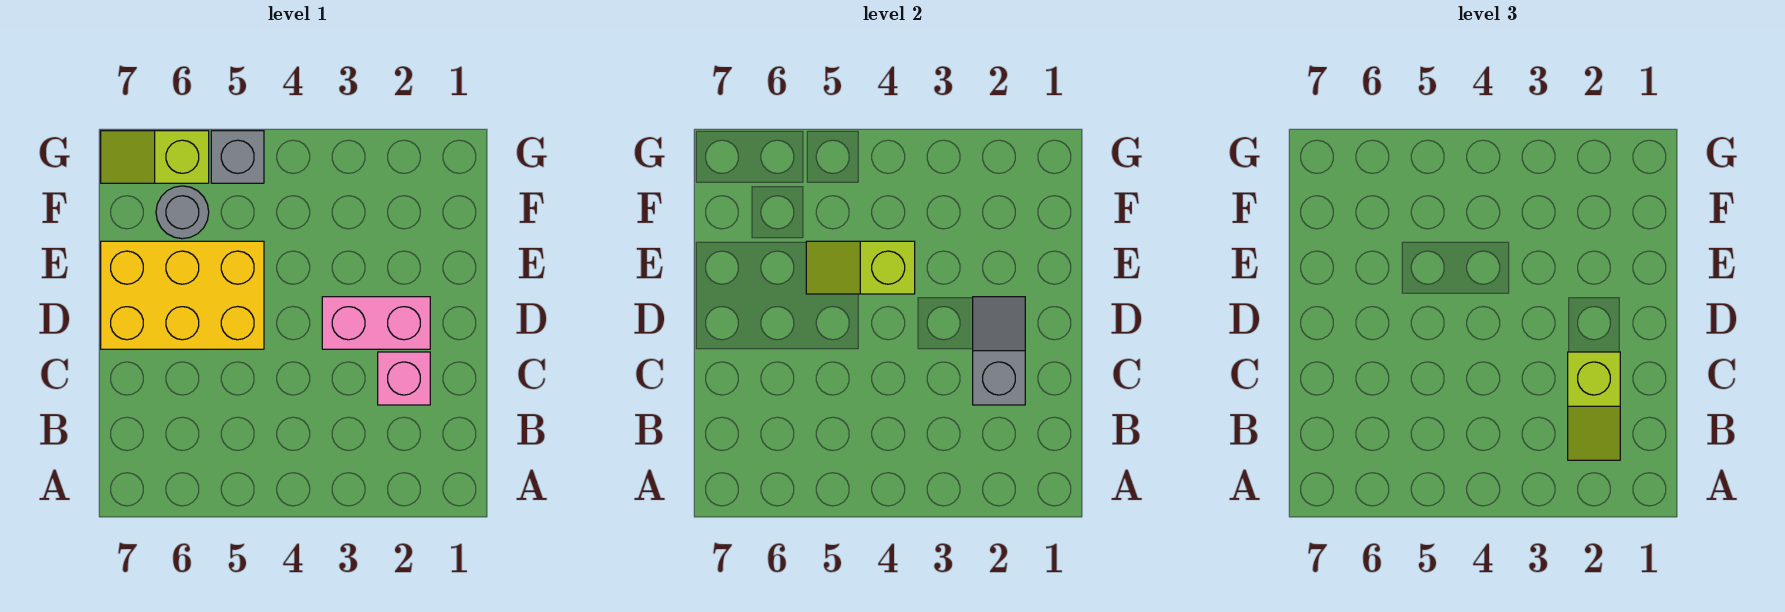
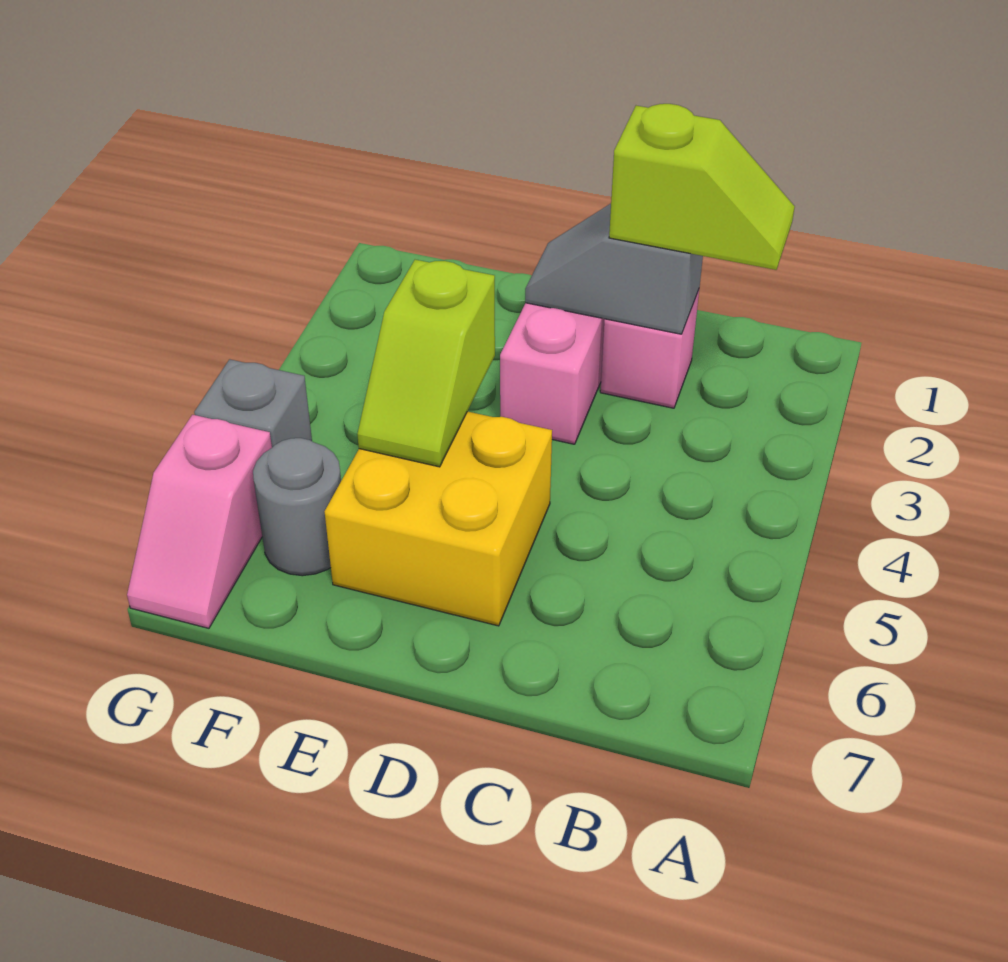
yellow brick D5:E7 level 1 -> yellow brick D5:E6 level 1
lime slope G6:G7 level 1 top 6 -> pink slope G6:G7 level 1 top 6

